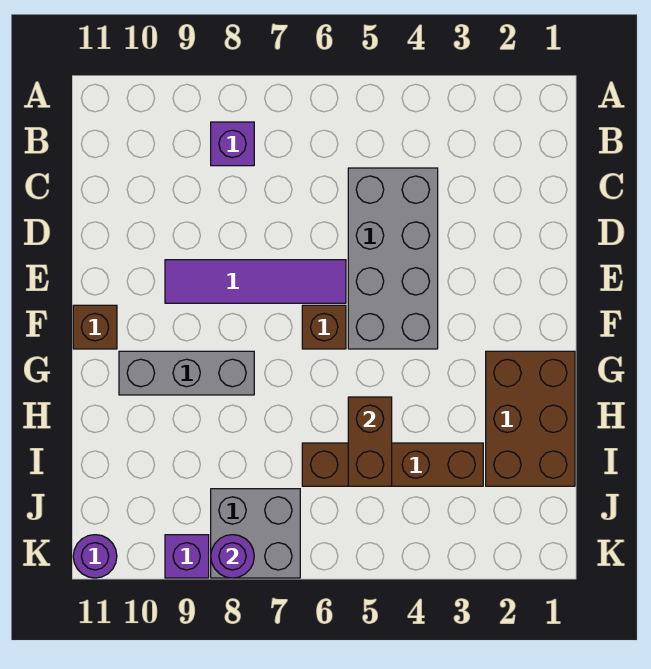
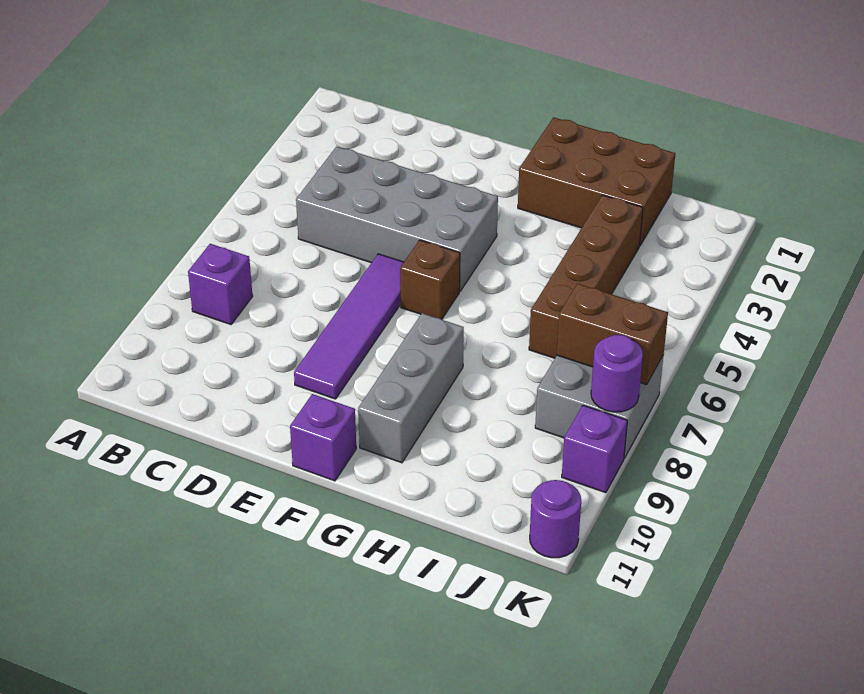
brown brick F11 level 1 -> purple brick F11 level 1
brown brick H5:I5 level 2 -> brown brick J7:K7 level 2

